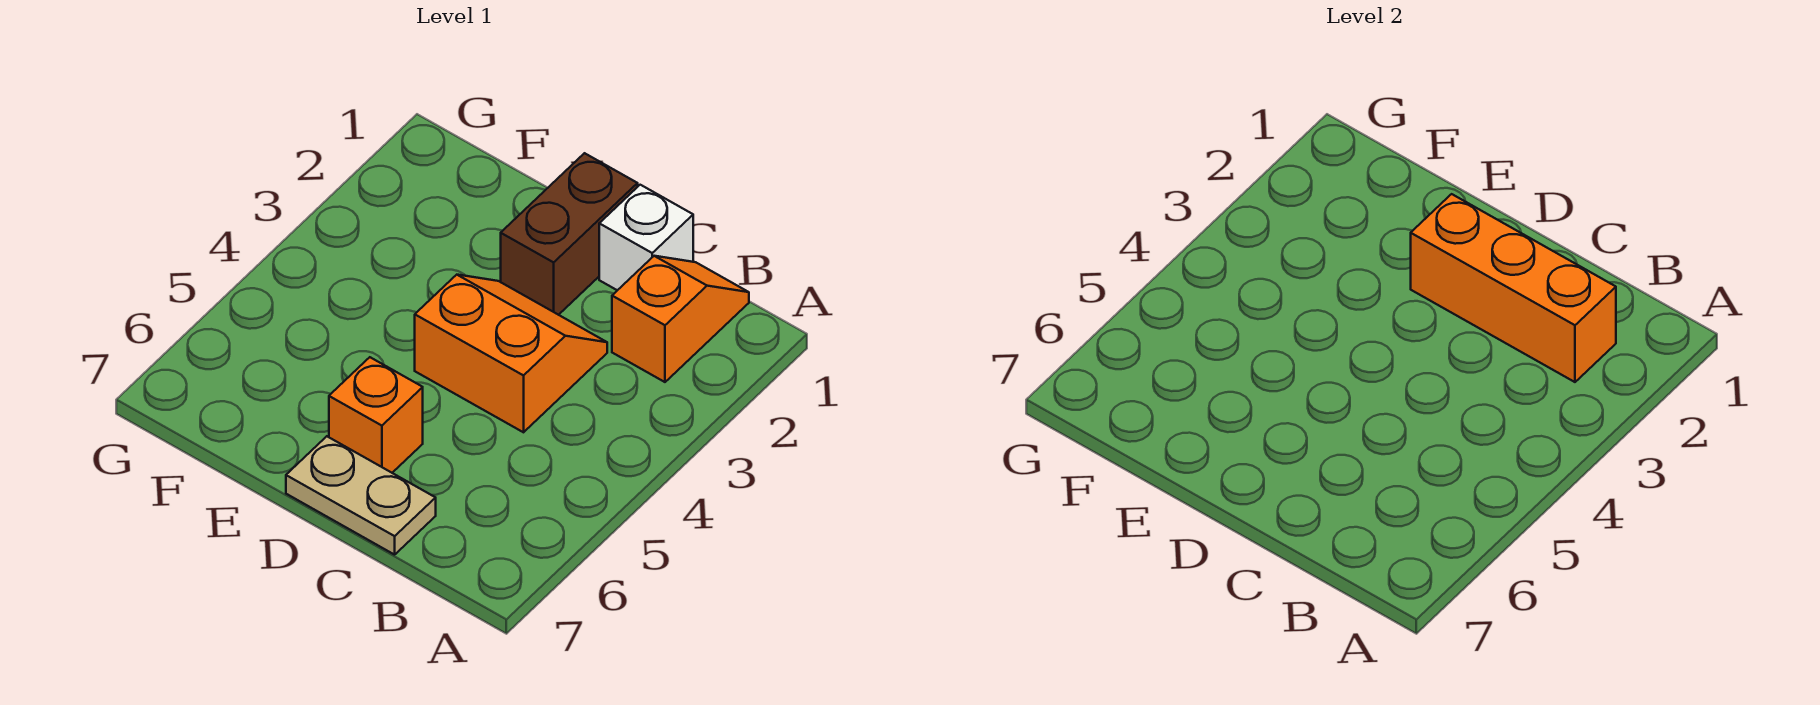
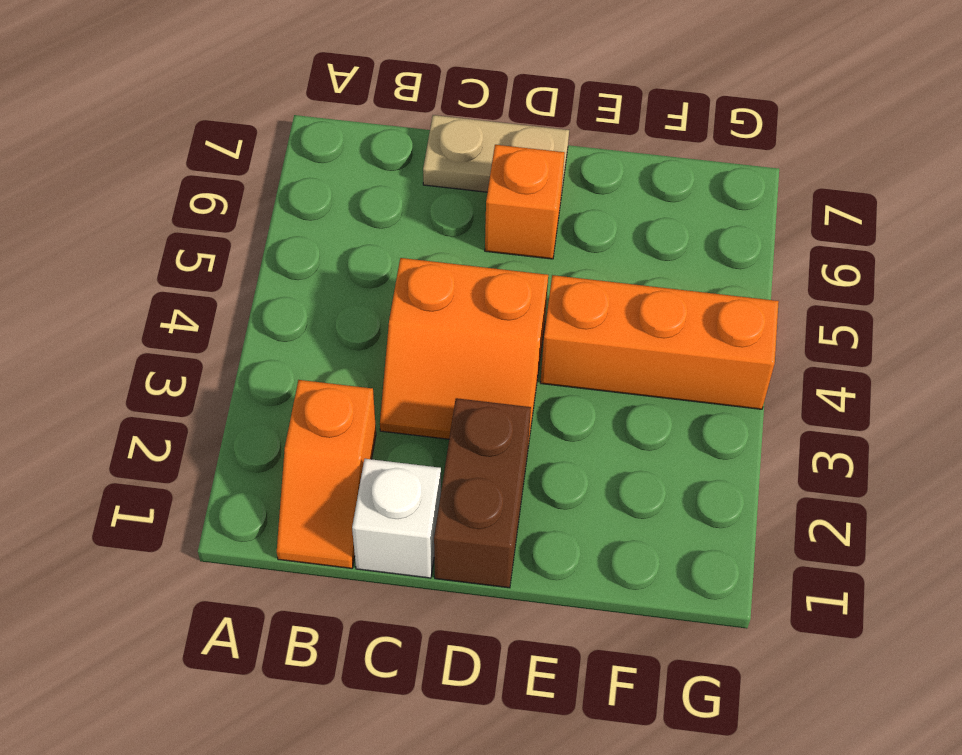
orange brick B2:D2 level 2 -> orange brick E4:G4 level 1

